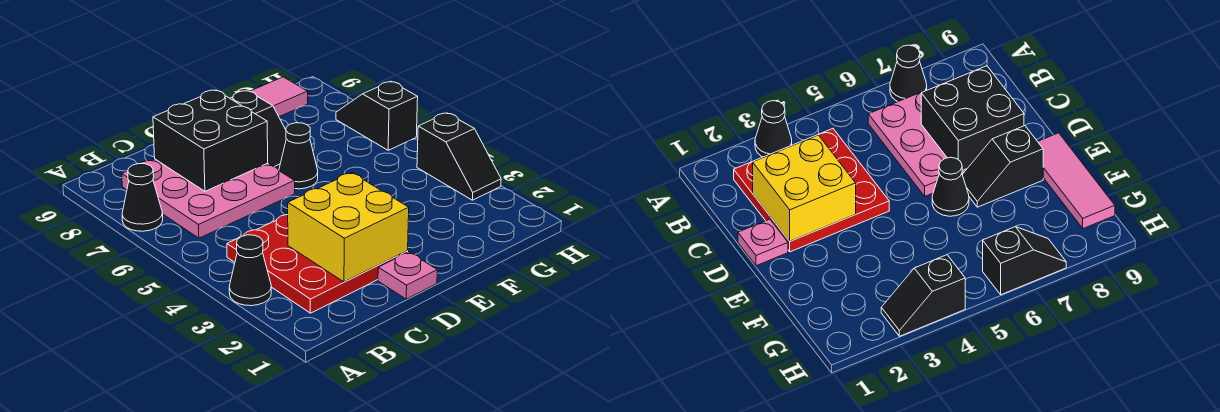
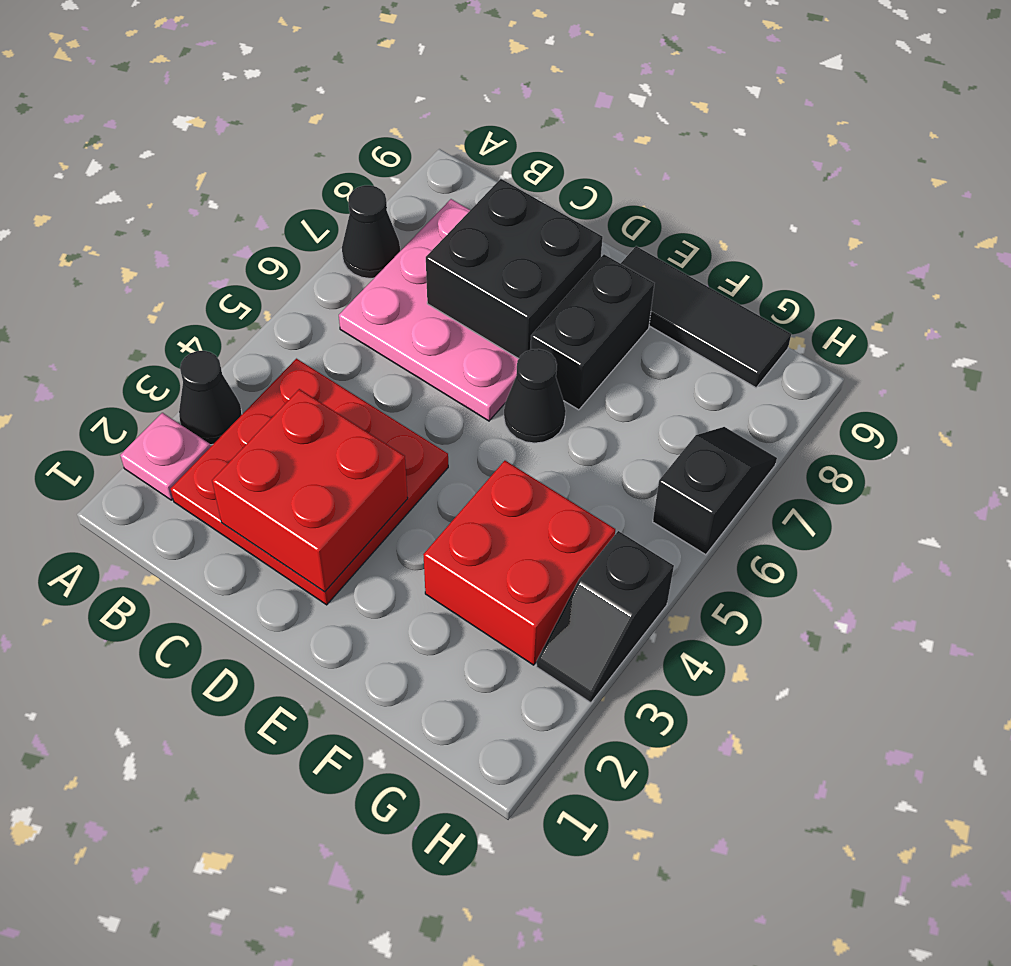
yellow brick C2:D3 level 2 -> red brick C2:D3 level 2
pink plate D1 level 1 -> pink plate A2 level 1
black slope E7:E8 level 1 top 8 -> black brick E7:E8 level 1
pink tile E9:G9 level 1 -> black tile E9:G9 level 1
none -> red brick F3:G4 level 1

